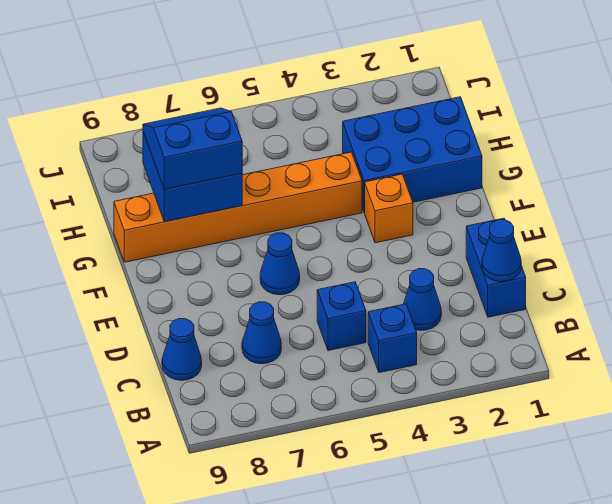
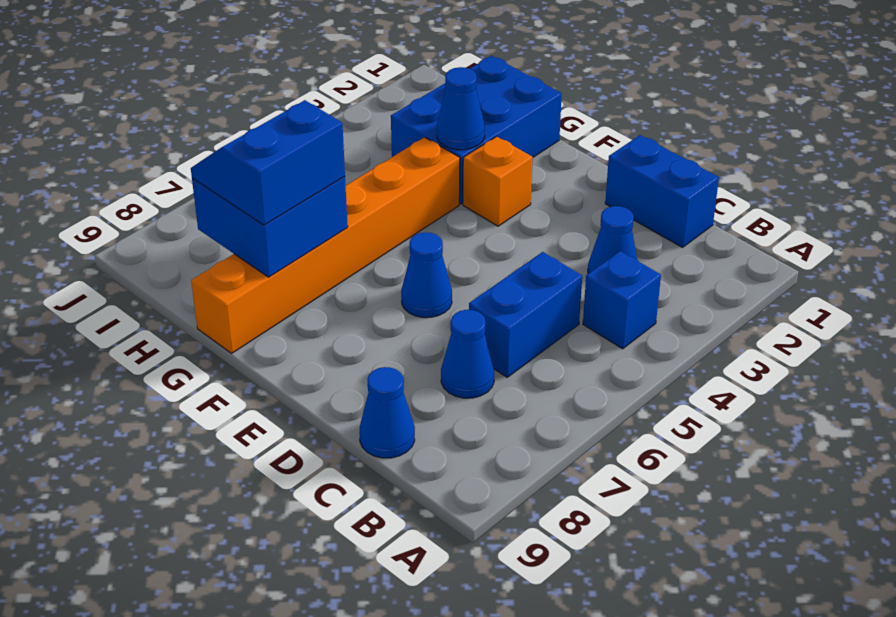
blue cone C1 level 2 -> blue cone G3 level 2
blue brick C5 level 1 -> blue brick C5:C6 level 1

